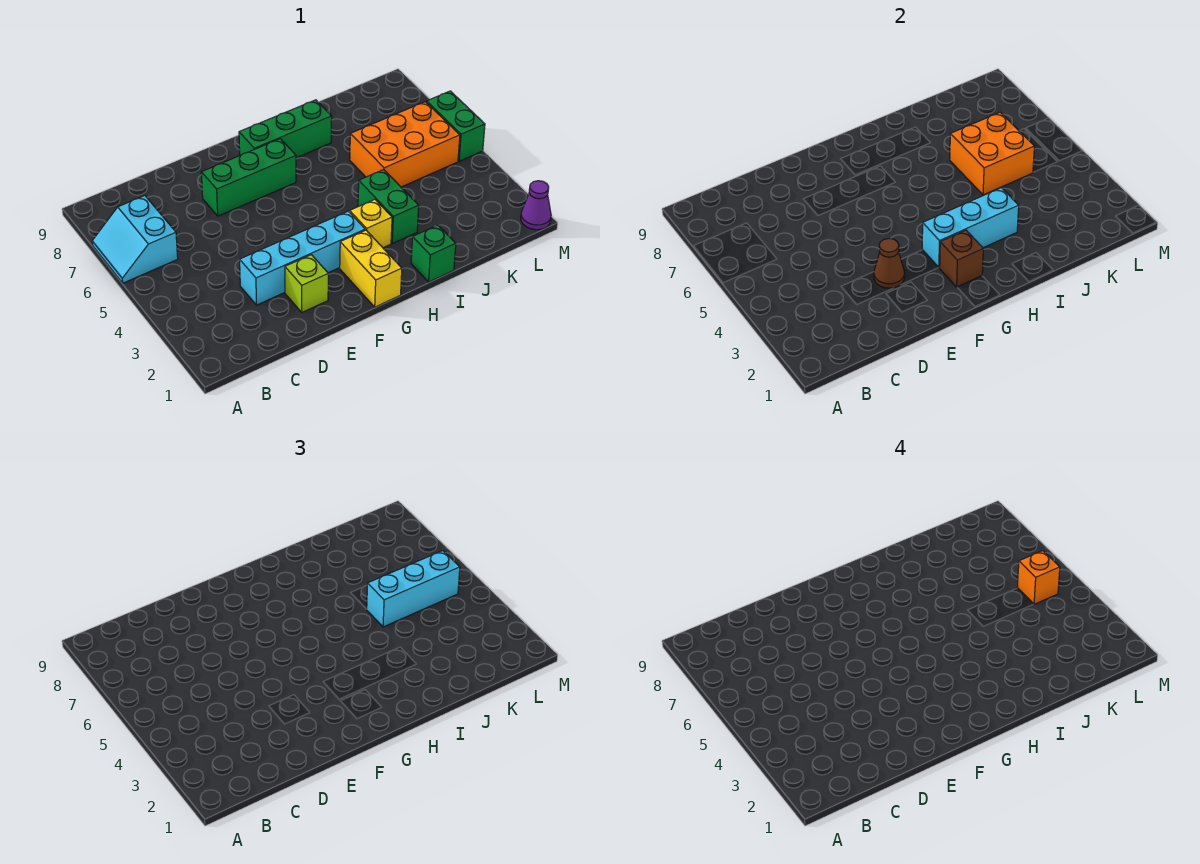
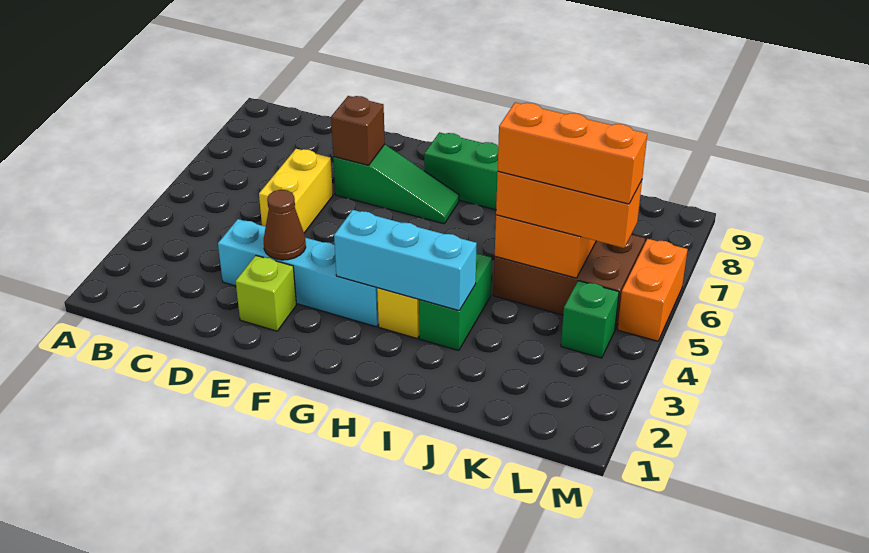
cyan slope A6:B7 level 1 top B -> none
green brick E7:G7 level 1 -> green slope E7:G7 level 1 top E
yellow brick G1:G2 level 1 -> yellow brick D5:D6 level 1
brown brick G2 level 2 -> brown brick E7 level 2
green brick I1 level 1 -> green brick L4 level 1
orange brick J5:L6 level 1 -> brown brick J5:L6 level 1
cyan brick J5:L5 level 3 -> orange brick J5:L5 level 3
orange brick L5 level 4 -> orange brick J5:L5 level 4
purple cone M1 level 1 -> none
green brick M5:M6 level 1 -> orange brick M5:M6 level 1

